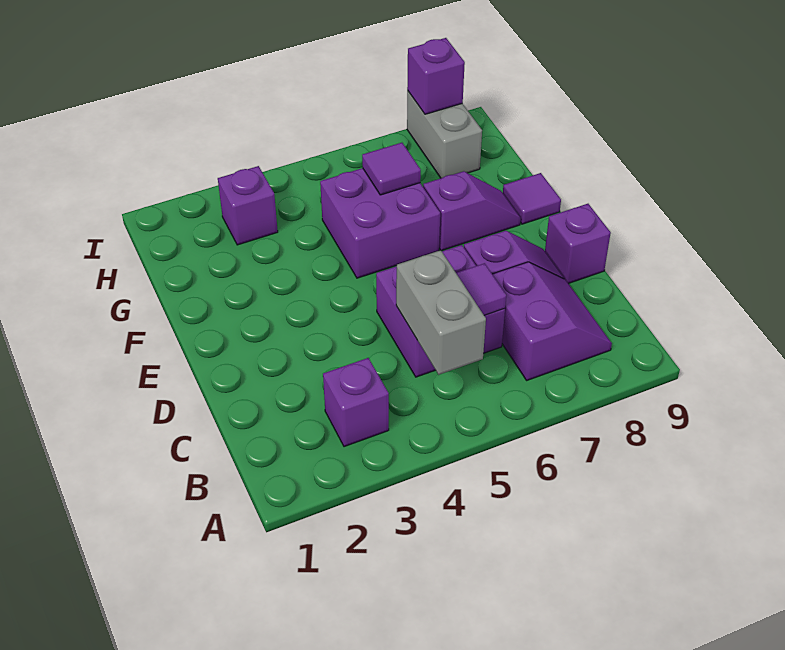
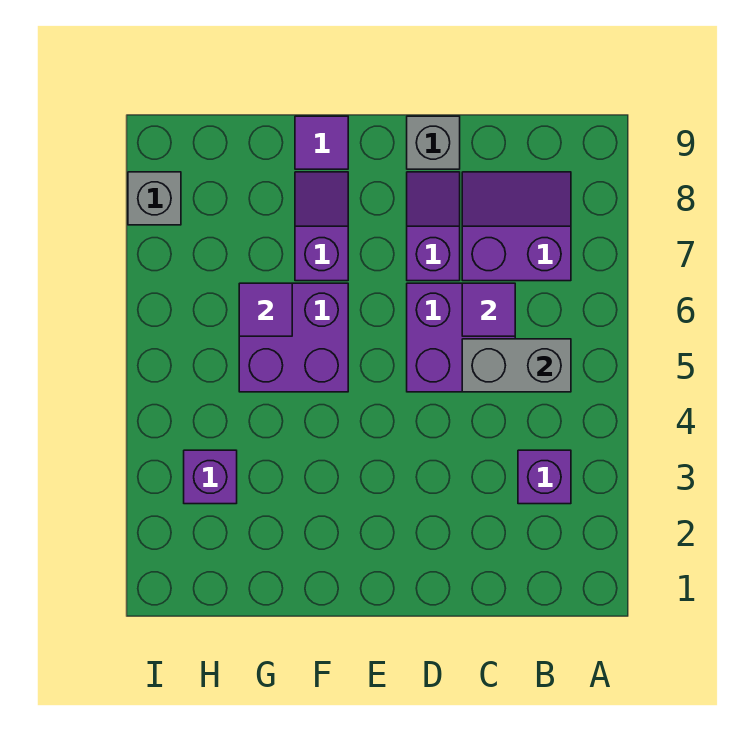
purple brick D9 level 1 -> grey brick D9 level 1
grey brick H8:I8 level 1 -> grey brick I8 level 1
purple brick I8 level 2 -> none

